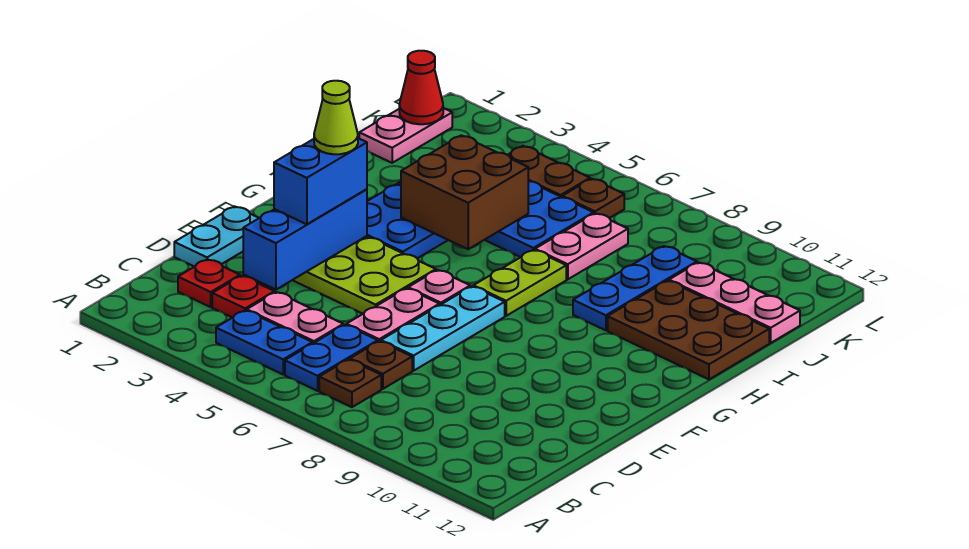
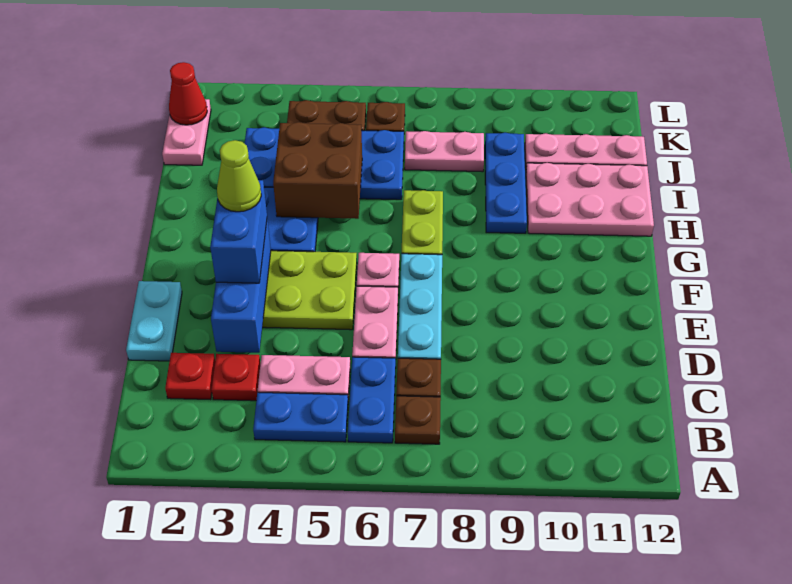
brown plate H10:I12 level 1 -> pink plate H10:I12 level 1
pink plate I7:J7 level 1 -> pink plate J7:J8 level 1

